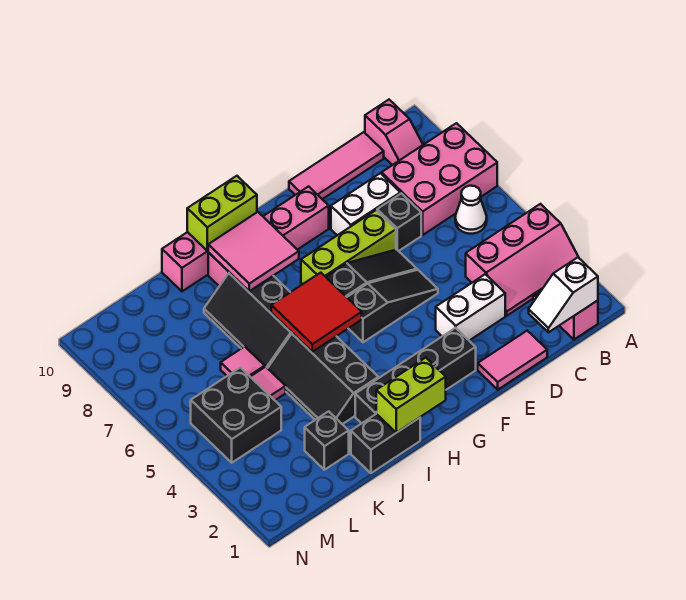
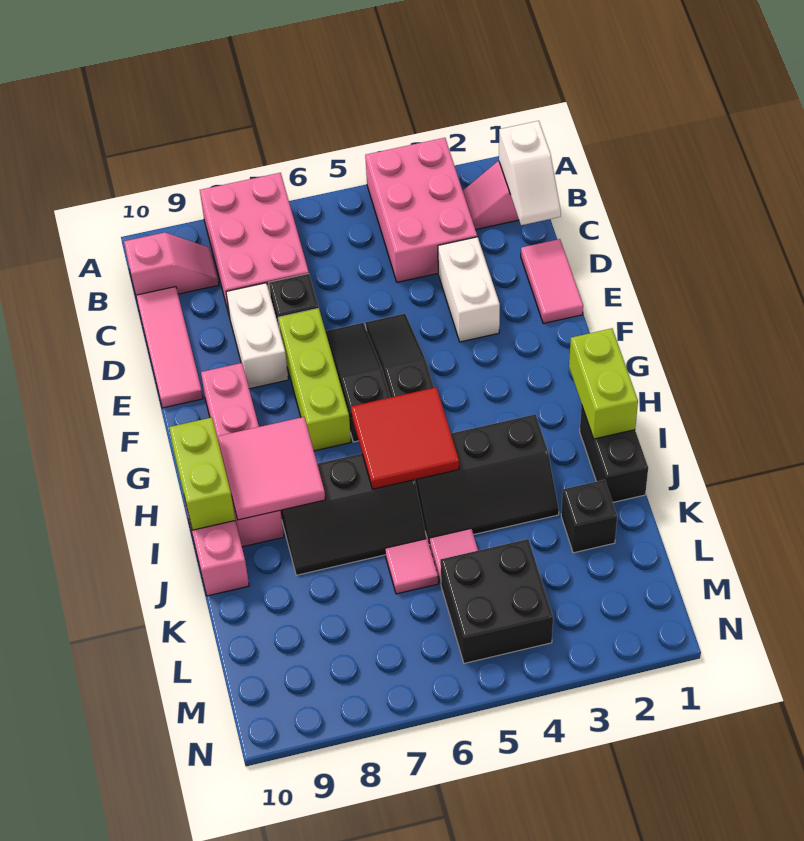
pink slope A3:C4 level 1 top 4 -> pink brick A3:C4 level 1
white cone B6 level 1 -> none
black brick F2:I2 level 1 -> none

